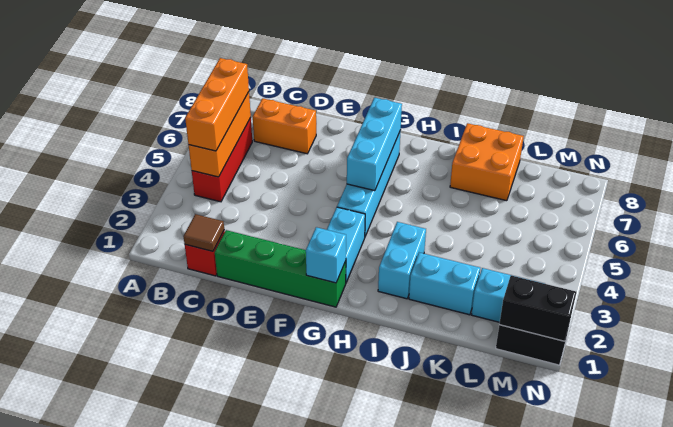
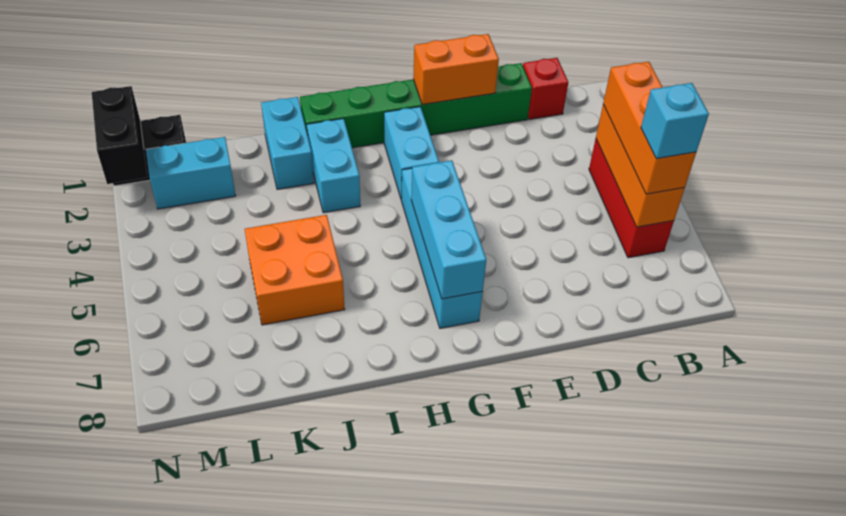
brown tile C1 level 2 -> none
orange brick C7:D7 level 1 -> orange brick E1:F1 level 2
green brick D1:G1 level 1 -> green brick D1:I1 level 1
cyan brick G1 level 2 -> cyan brick B6 level 4
cyan brick J2:K2 level 1 -> cyan brick J1:J2 level 1
orange brick J7:K8 level 1 -> orange brick J5:K6 level 1
black brick M1:N1 level 2 -> black brick N1:N2 level 2

